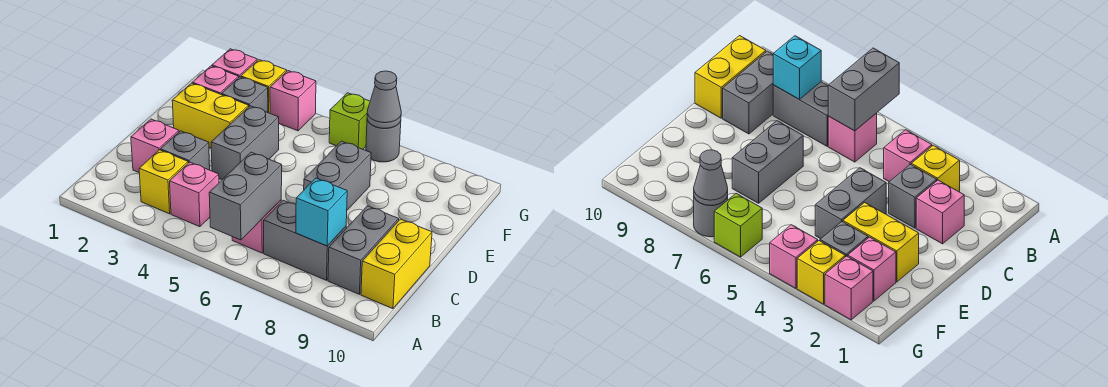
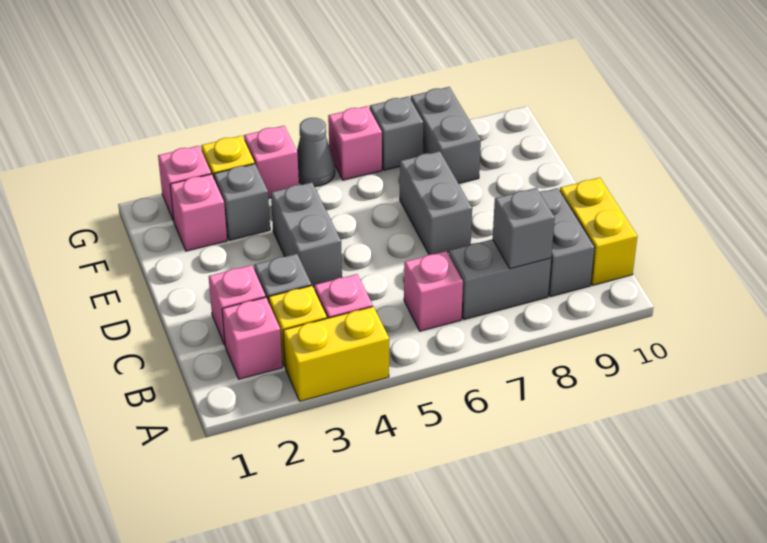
grey brick A6:B6 level 2 -> grey brick F8:G8 level 1
none -> pink brick B2 level 1
cyan brick B8 level 2 -> grey brick B8 level 2
yellow brick E2:E3 level 1 -> yellow brick A3:A4 level 1
lime brick G6 level 1 -> pink brick G6 level 1
grey round brick G7 level 1 -> grey brick G7 level 1
grey cone G7 level 2 -> grey cone G5 level 1

